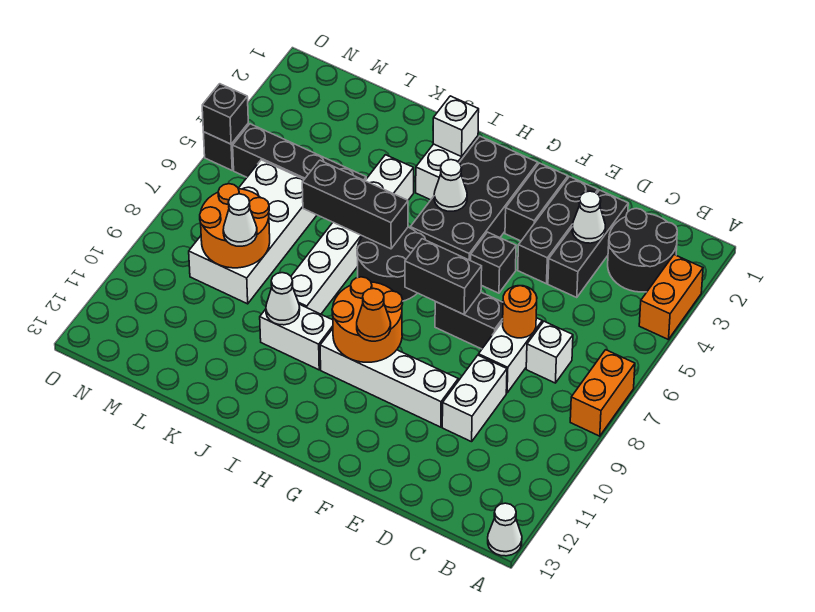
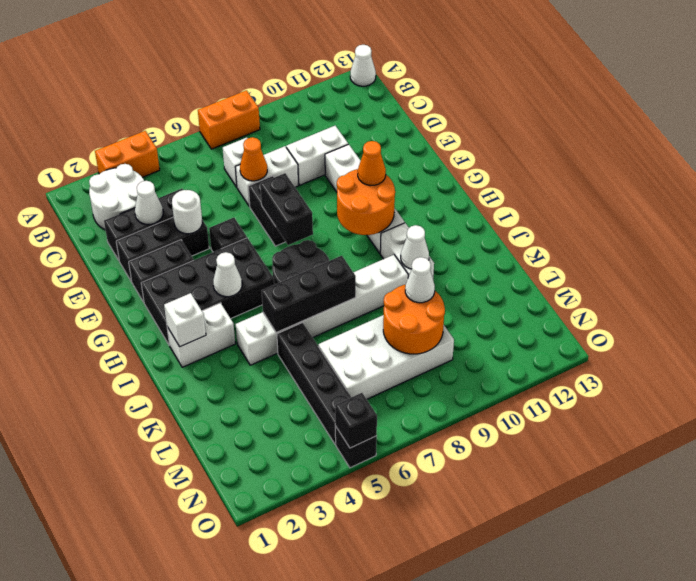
black round brick B2:C3 level 1 -> white round brick B2:C3 level 1
orange round brick D7 level 2 -> orange cone D7 level 2
none -> white round brick E4 level 2
black brick I6:K6 level 2 -> black brick J5:J7 level 2

